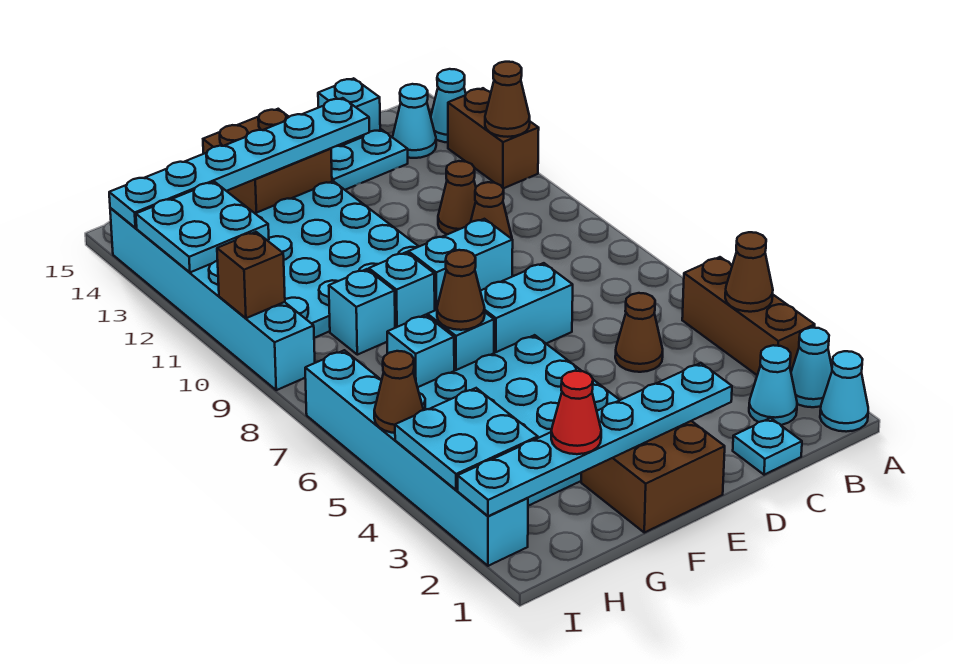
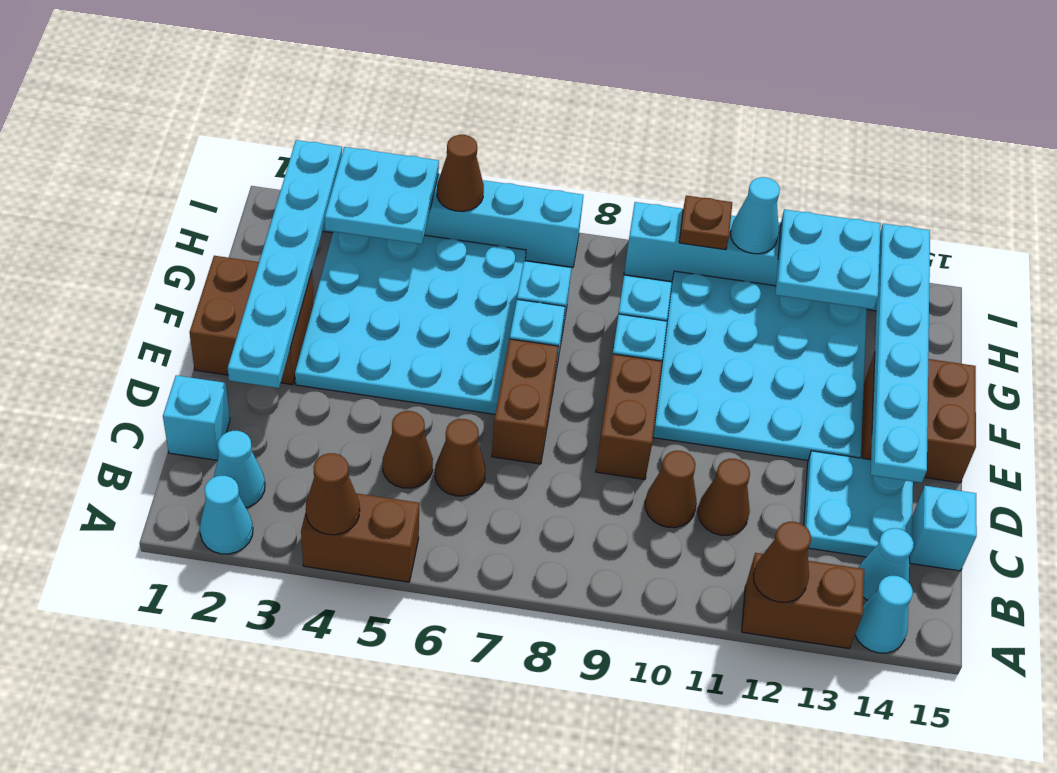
cyan cone A1 level 1 -> cyan cone I11 level 2
brown brick A3:A5 level 1 -> brown brick A4:A5 level 1
cyan plate C1 level 1 -> cyan brick C1 level 1
cyan plate C14:D14 level 1 -> cyan plate C13:D14 level 1
cyan brick D7:E7 level 1 -> brown brick D7:E7 level 1
cyan brick D9:E9 level 1 -> brown brick D9:E9 level 1
brown cone F7 level 2 -> brown cone C6 level 1
red cone G2 level 3 -> none
brown brick I10 level 2 -> brown plate I10 level 2

